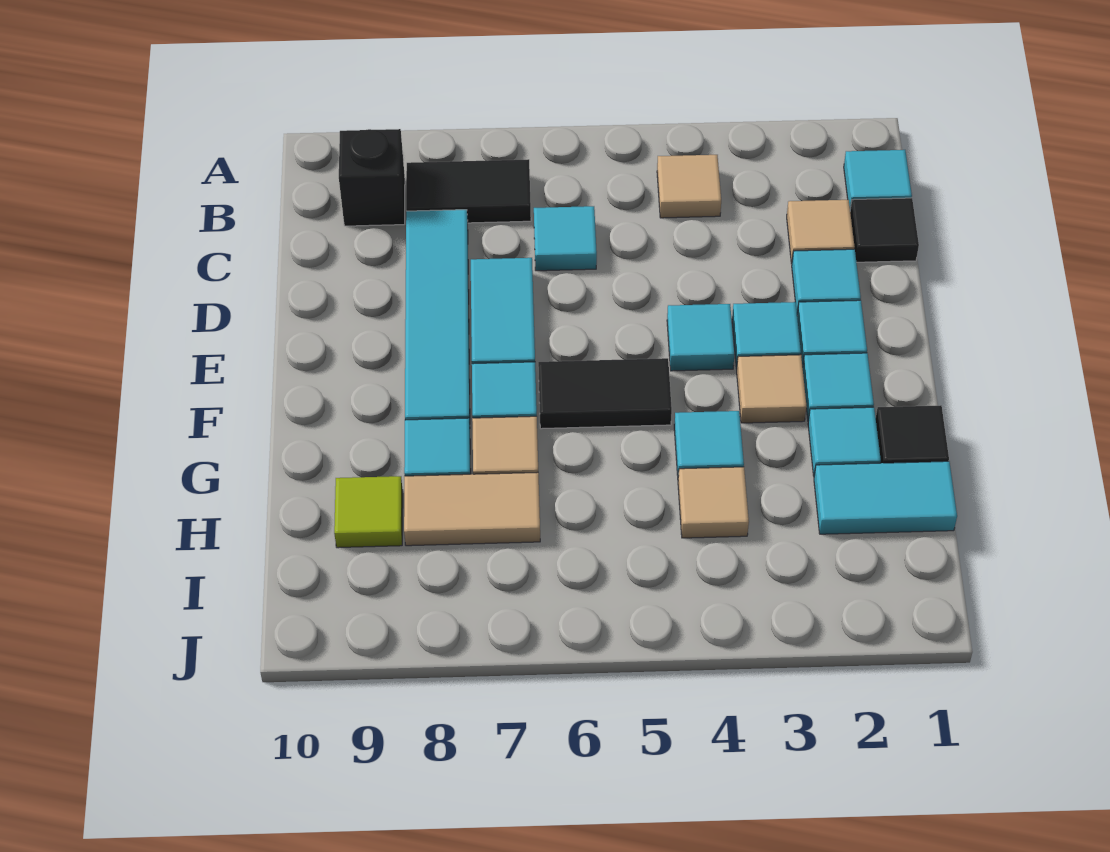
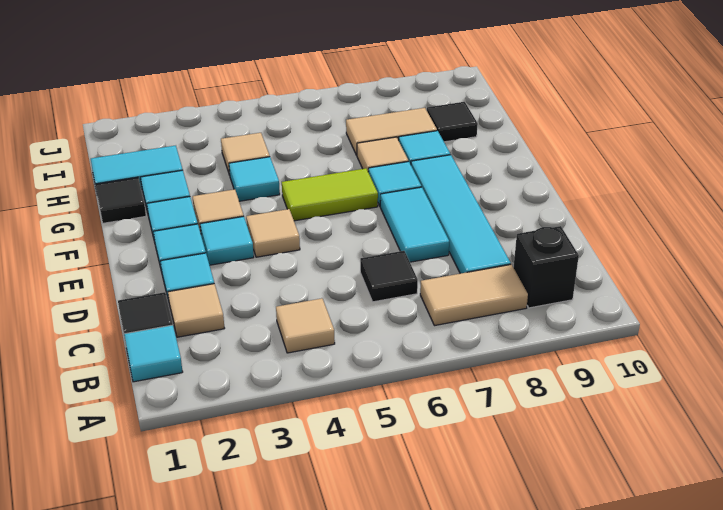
black tile B7:B8 level 1 -> tan tile B7:B8 level 1
cyan tile C6 level 1 -> black tile C6 level 1
cyan tile E4 level 1 -> tan tile E4 level 1
black tile F5:F6 level 1 -> lime tile F5:F6 level 1
lime tile H9 level 1 -> black tile H9 level 1

